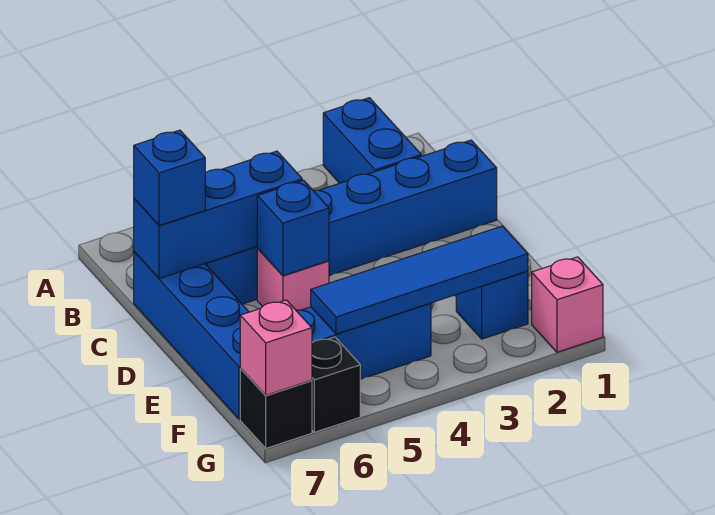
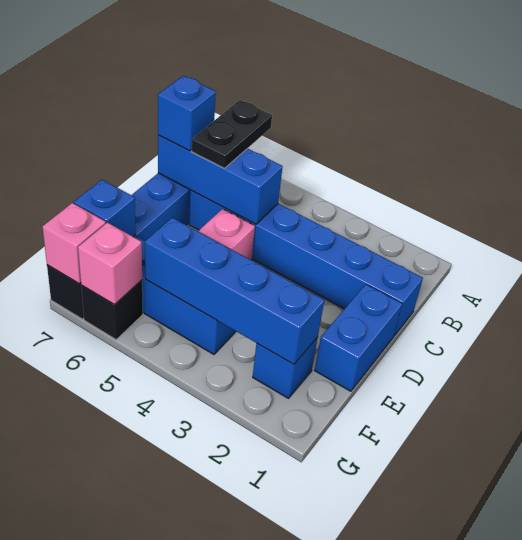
blue brick A2:B2 level 1 -> blue brick D1:E1 level 1
none -> black plate B6:C6 level 3
blue brick D5 level 2 -> blue brick F7 level 2
blue tile F2:F5 level 2 -> blue brick F2:F5 level 2
pink brick G1 level 1 -> pink brick G6 level 2

